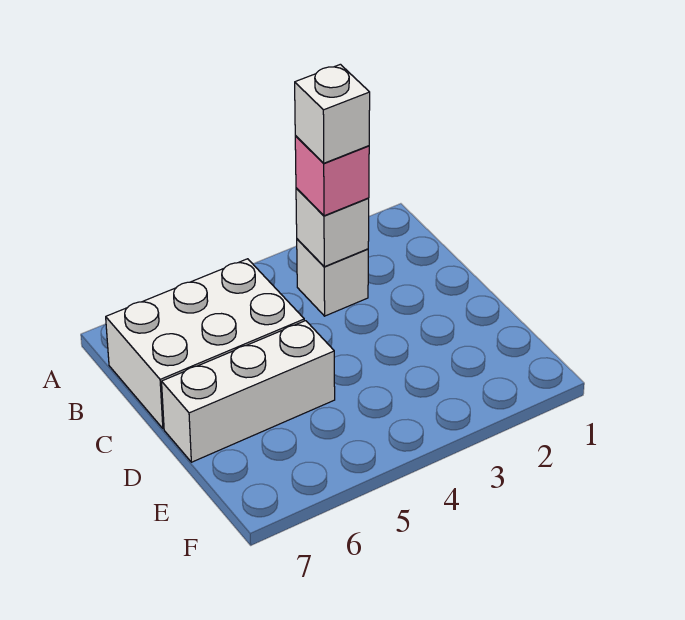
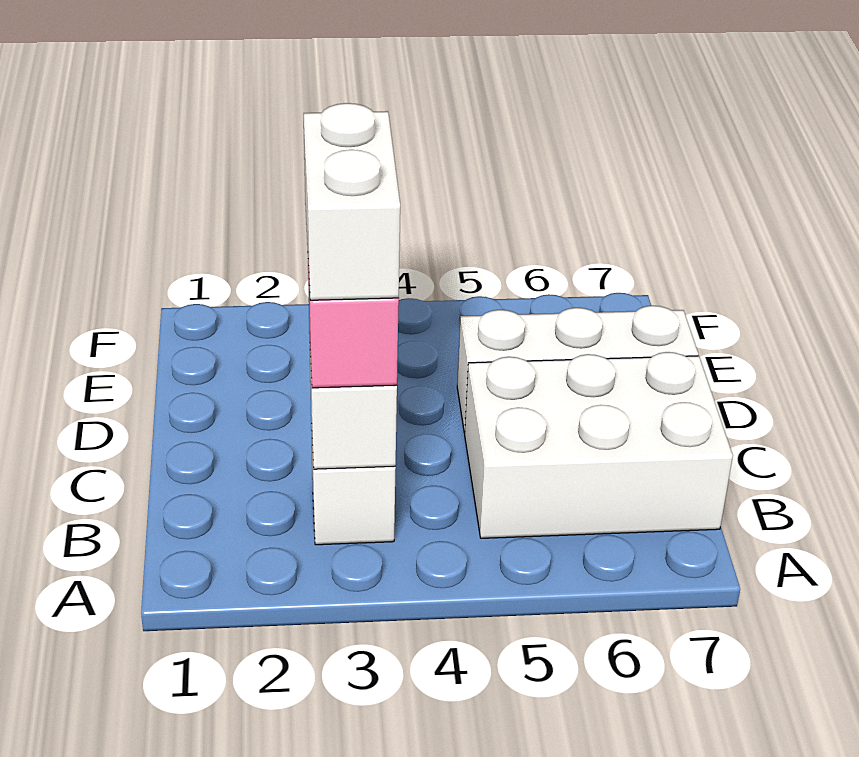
white brick B3 level 4 -> white brick B3:C3 level 4

